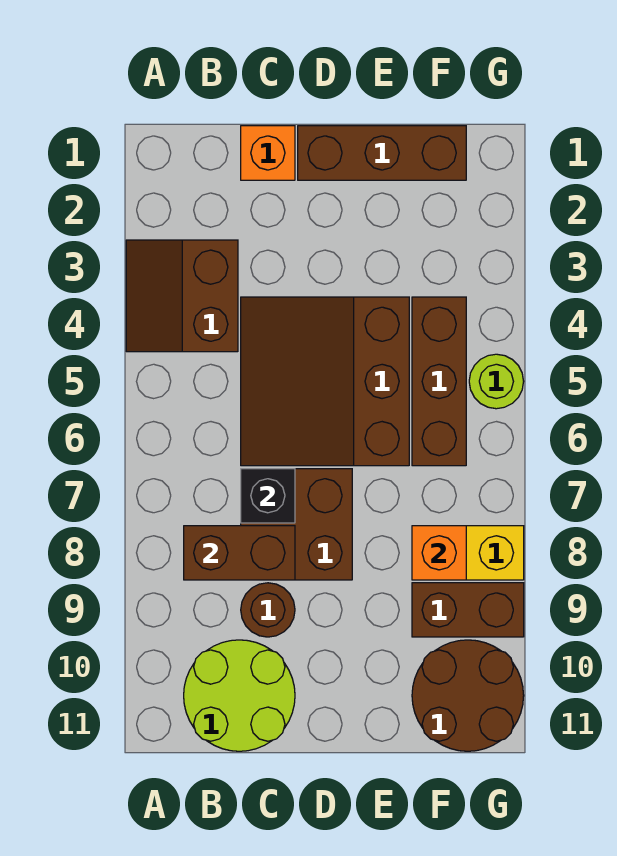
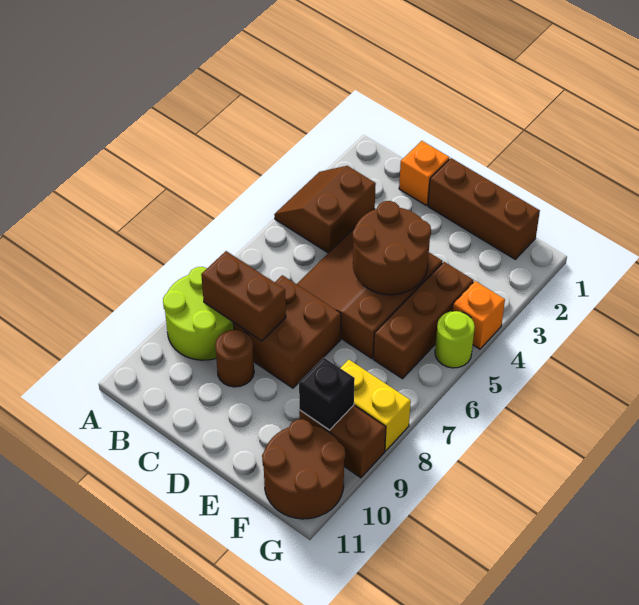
lime round brick B10:C11 level 1 -> lime round brick A8:B9 level 1
black brick C7 level 2 -> black brick F9 level 2
none -> brown round brick D4:E5 level 2
orange brick F8 level 2 -> orange brick G4 level 1

